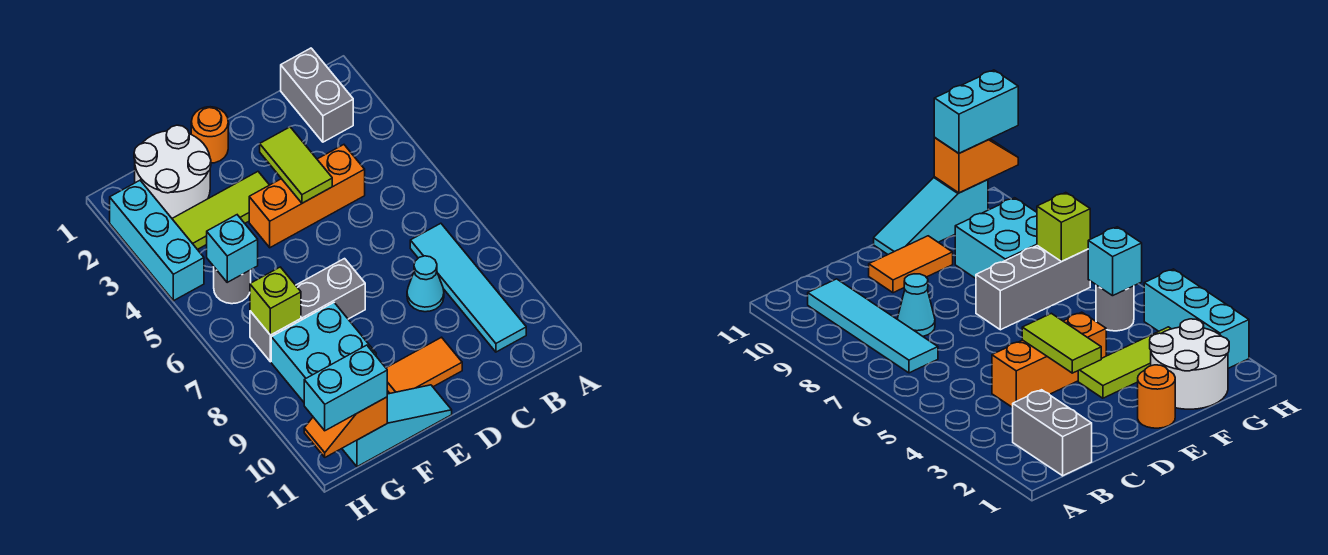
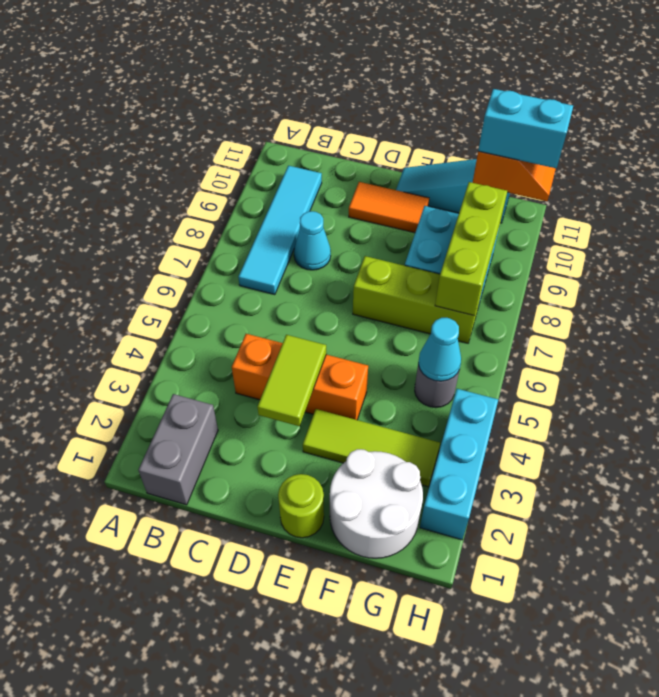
orange round brick E1 level 1 -> lime round brick E1 level 1
grey brick E7:G7 level 1 -> lime brick E7:G7 level 1
cyan brick G5 level 2 -> cyan cone G5 level 2
lime brick G7 level 2 -> lime brick G7:G9 level 2

